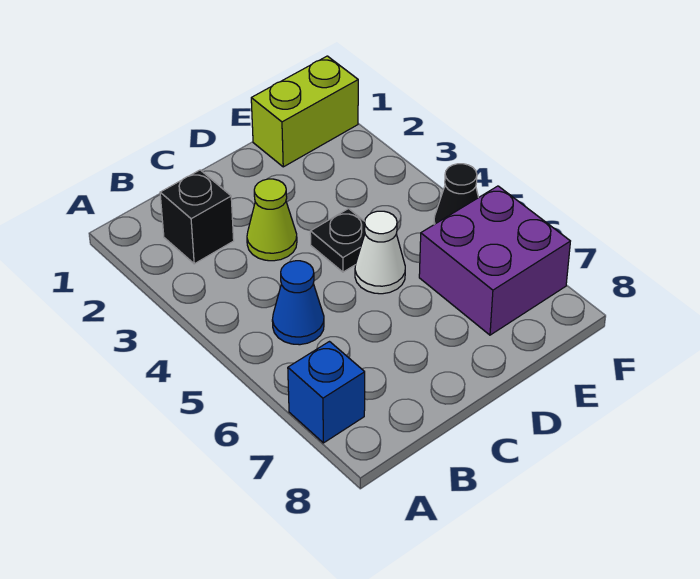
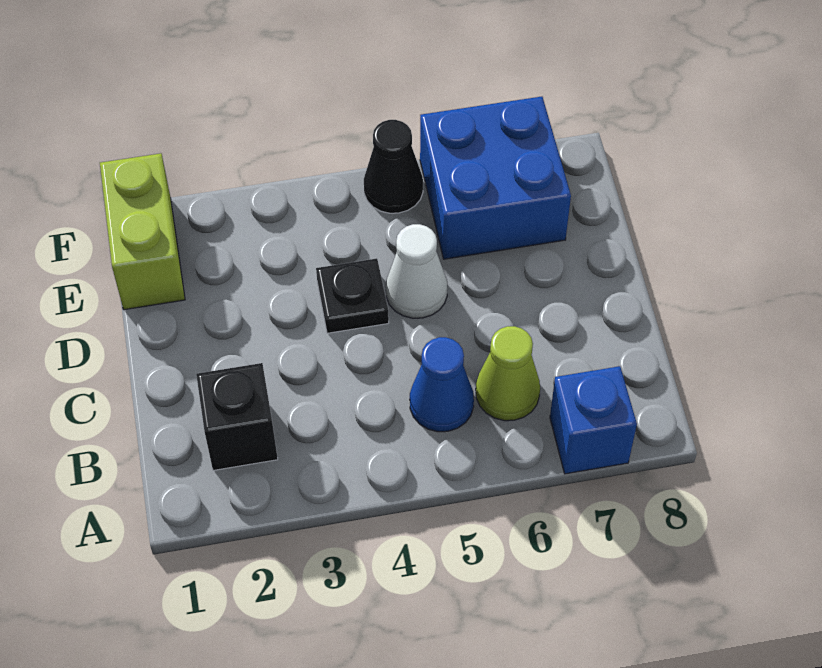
lime cone C3 level 1 -> lime cone B6 level 1
purple brick E6:F7 level 1 -> blue brick E6:F7 level 1

